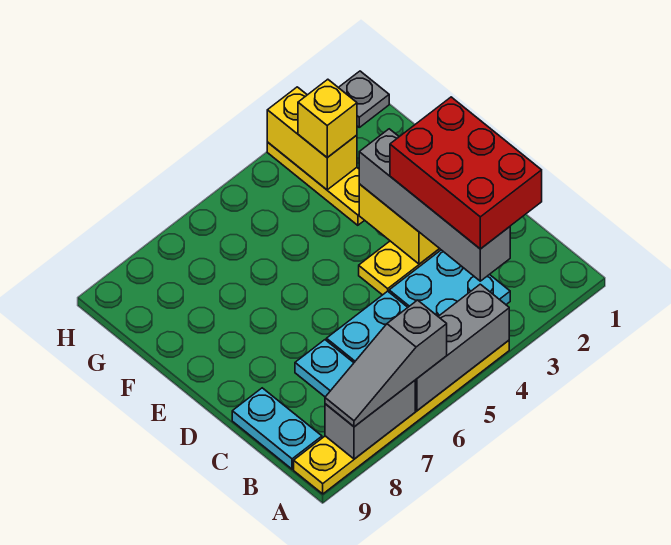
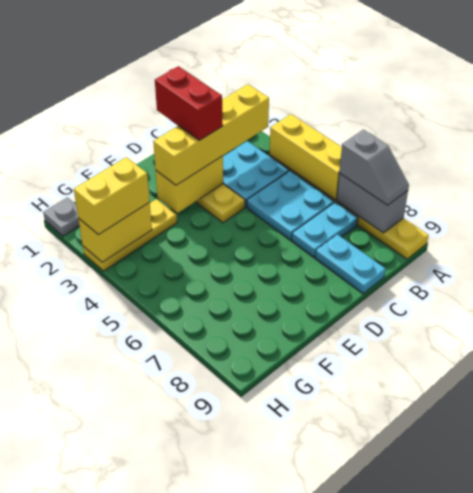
grey brick A4:A6 level 2 -> yellow brick A4:A6 level 2
grey slope A6:A8 level 3 top 6 -> grey slope A7:A8 level 3 top 7
red brick B2:D3 level 4 -> red brick D2:D3 level 4
grey brick B3:E3 level 3 -> yellow brick B3:E3 level 3
cyan plate B9:C9 level 1 -> cyan plate C8:C9 level 1
yellow brick G3 level 3 -> yellow brick G3:H3 level 3

